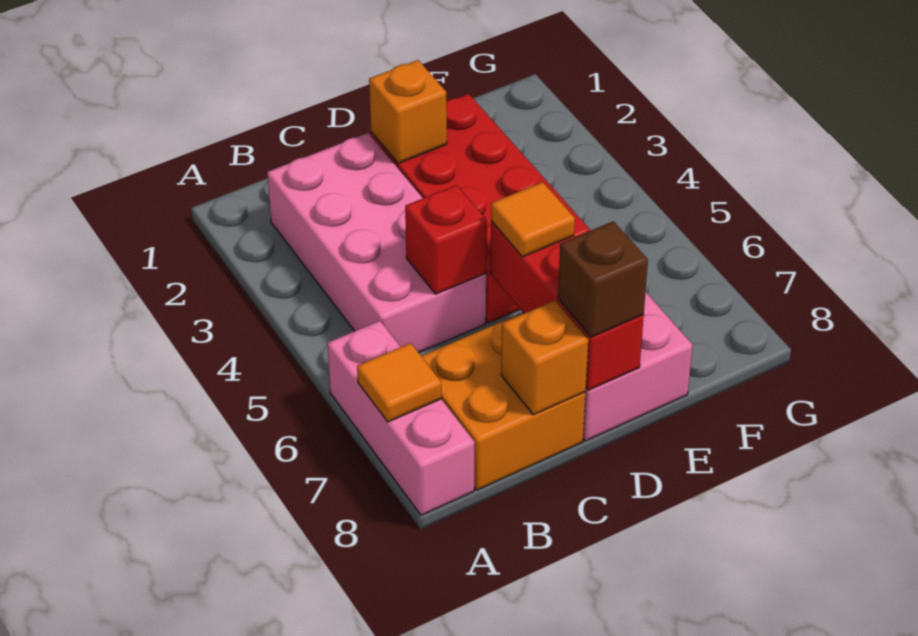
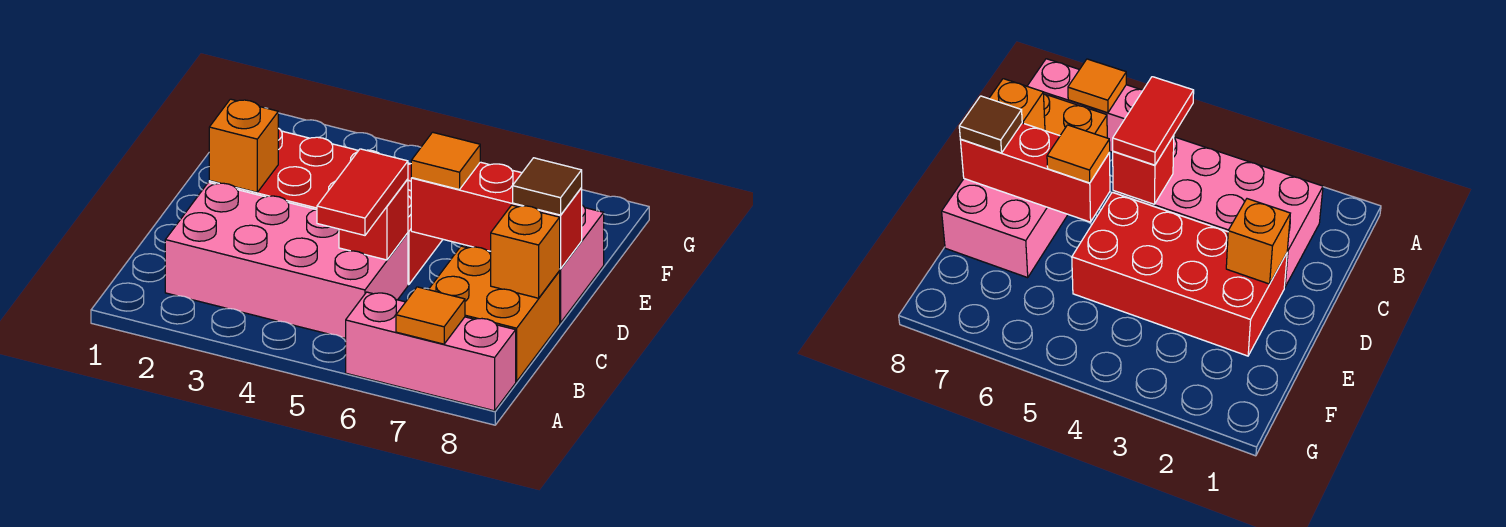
none -> red tile B5:C5 level 3
brown brick D8 level 3 -> brown tile D8 level 3

